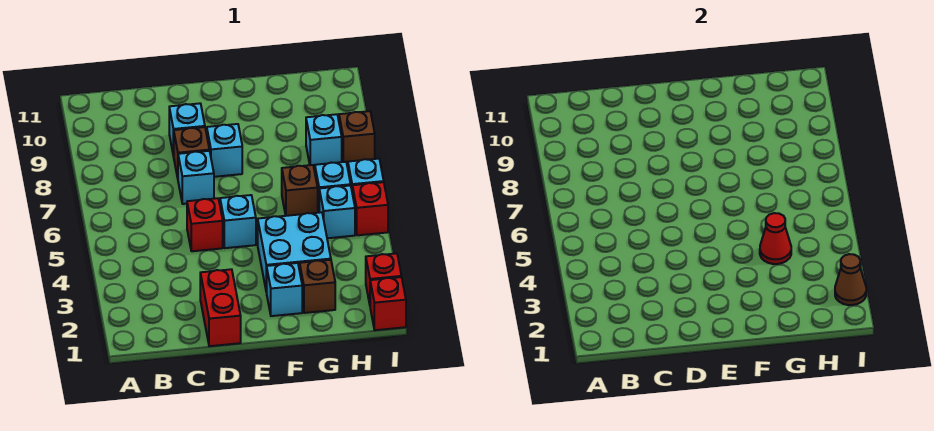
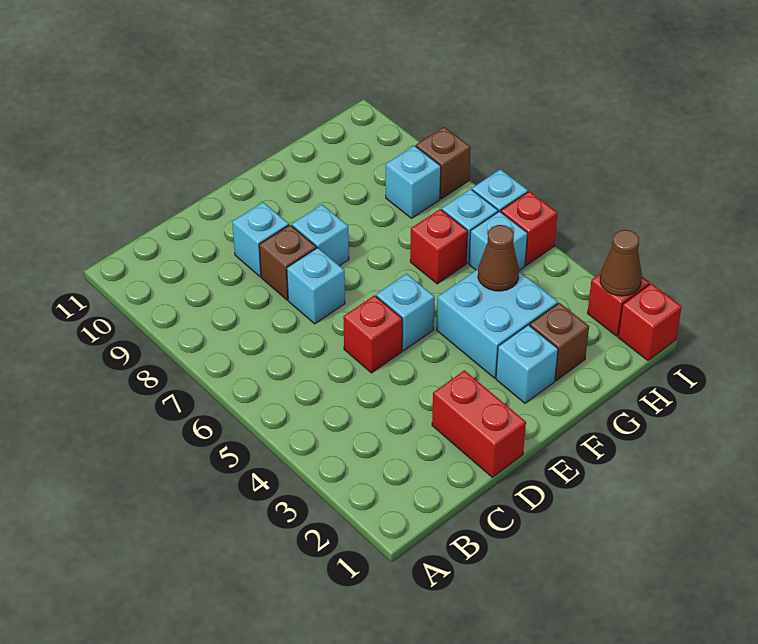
red cone G4 level 2 -> brown cone G4 level 2
brown brick G6 level 1 -> red brick G6 level 1

